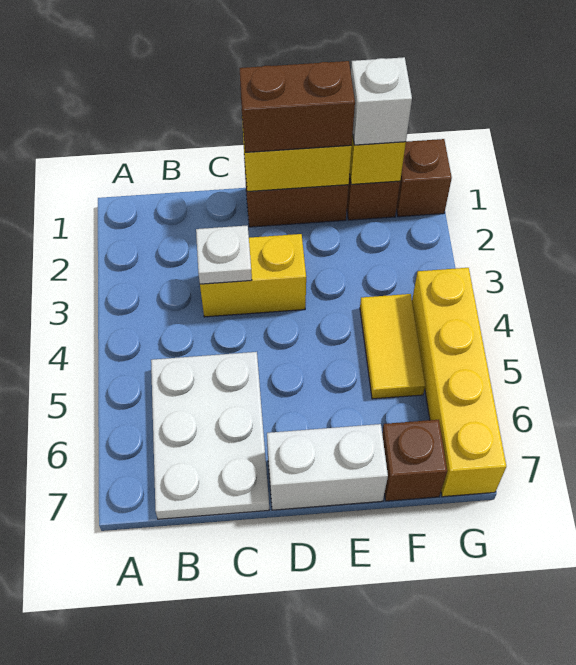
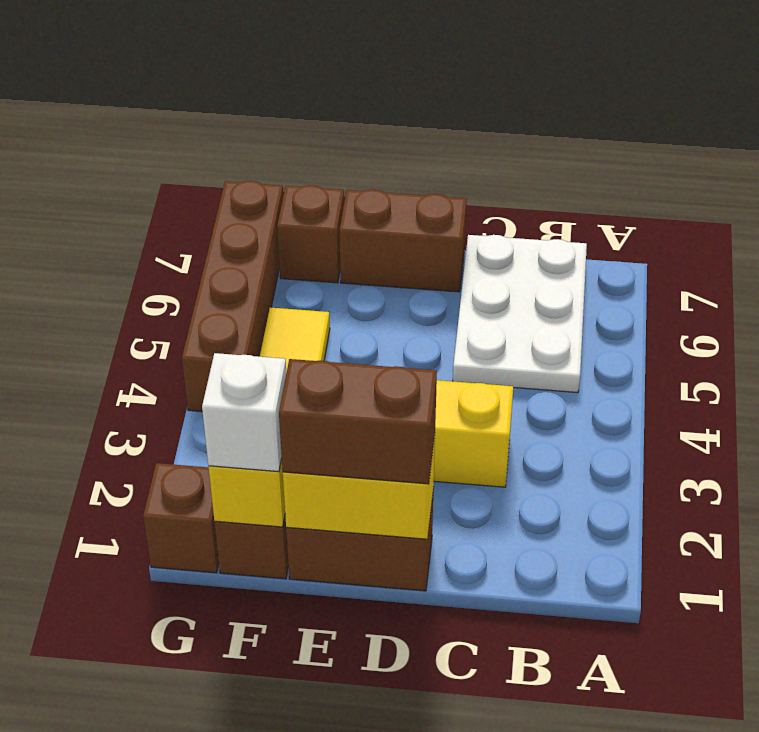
white plate C3 level 2 -> none
white brick D7:E7 level 1 -> brown brick D7:E7 level 1
yellow brick G4:G7 level 1 -> brown brick G4:G7 level 1

